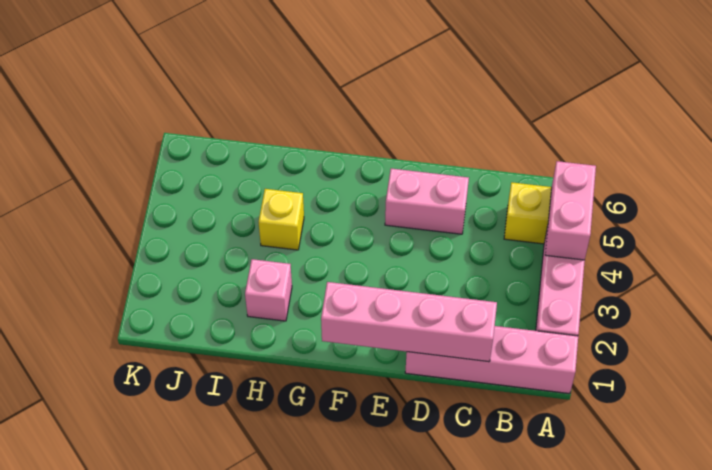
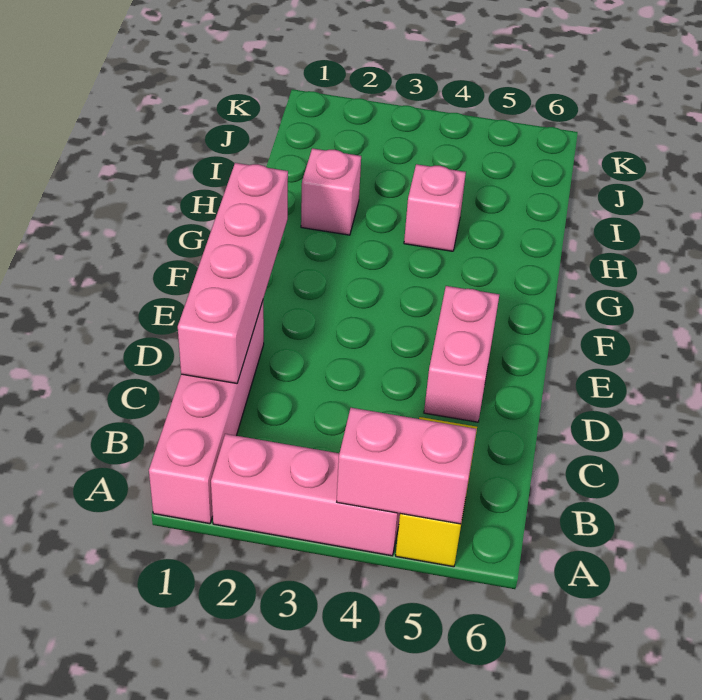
yellow brick H4 level 1 -> pink brick H4 level 1

